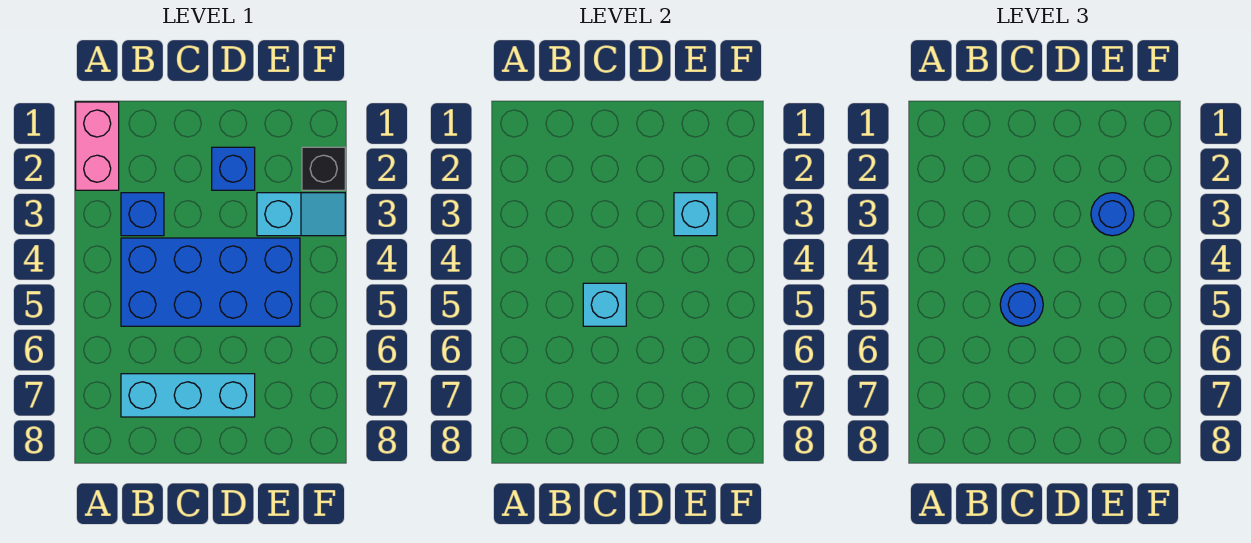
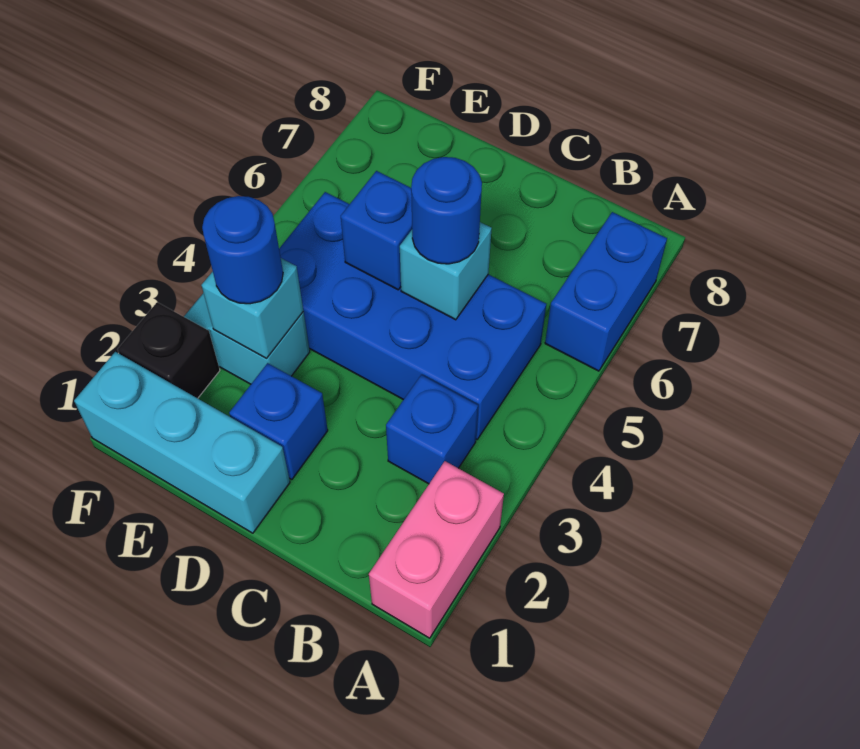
none -> blue brick A6:A7 level 1
cyan brick B7:D7 level 1 -> cyan brick D1:F1 level 1
none -> blue brick D5 level 2

